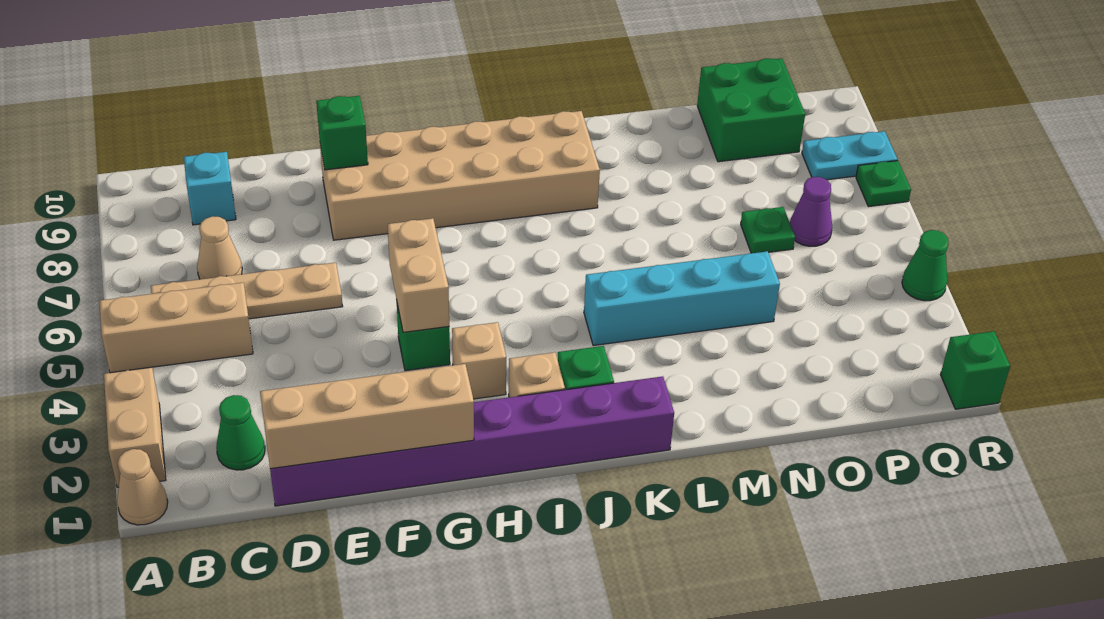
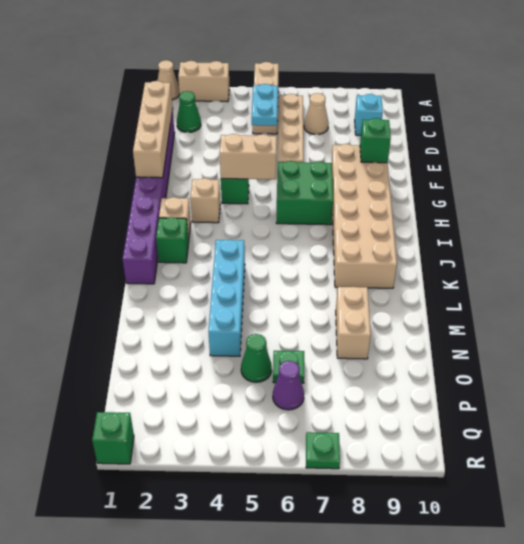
none -> tan brick M8:N8 level 1
green brick O9:P10 level 1 -> green brick G6:H7 level 1
cyan plate Q8:R8 level 1 -> cyan plate C5:D5 level 2
green cone R4 level 1 -> green cone O5 level 1

